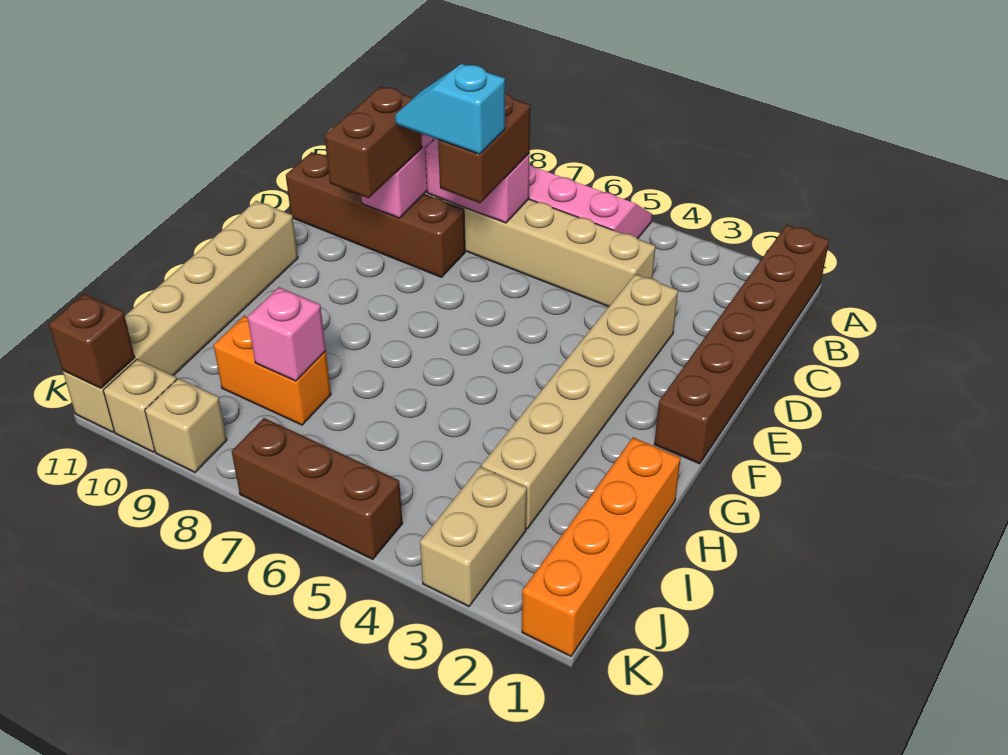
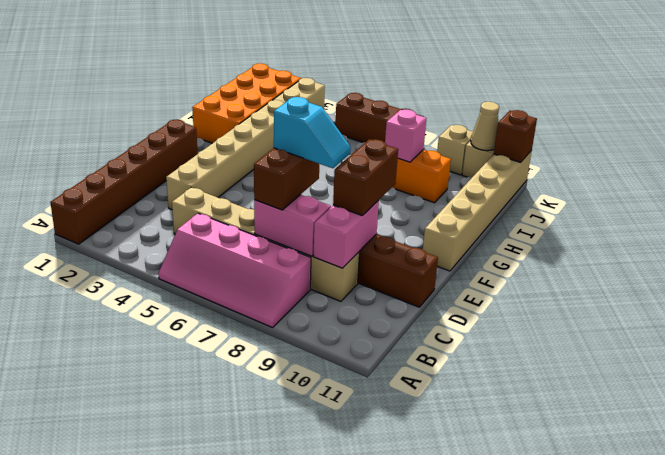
orange brick H1:K1 level 1 -> orange brick H1:K2 level 1
none -> tan cone K10 level 2

